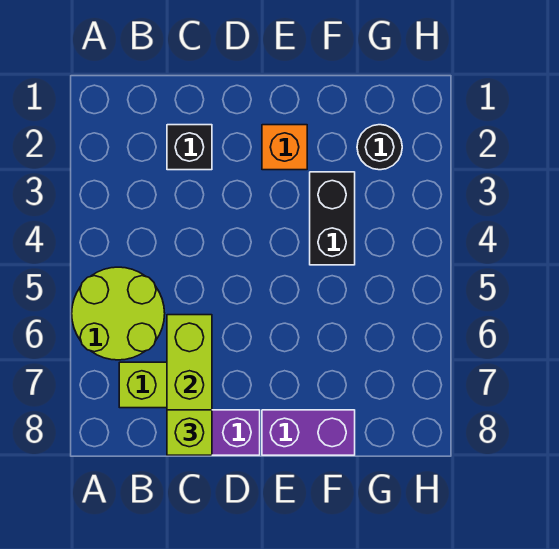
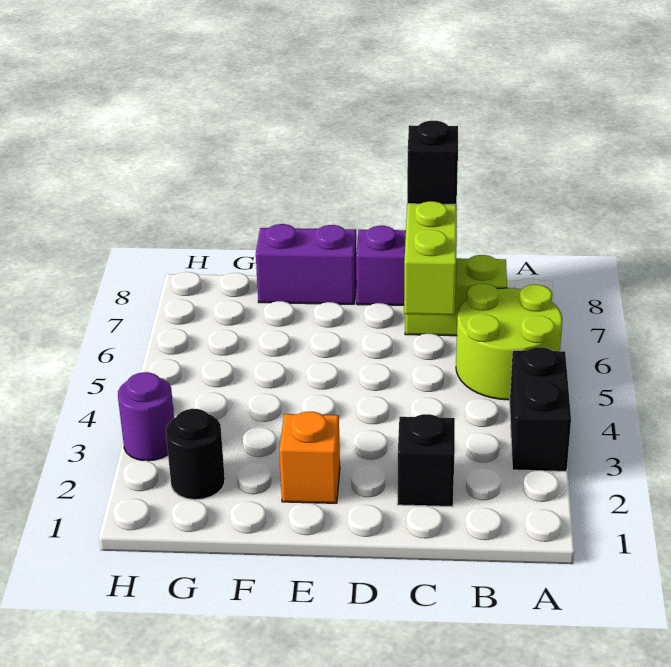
lime brick C8 level 3 -> black brick C8 level 3
black brick F3:F4 level 1 -> black brick A3:A4 level 1
none -> purple round brick H3 level 1

